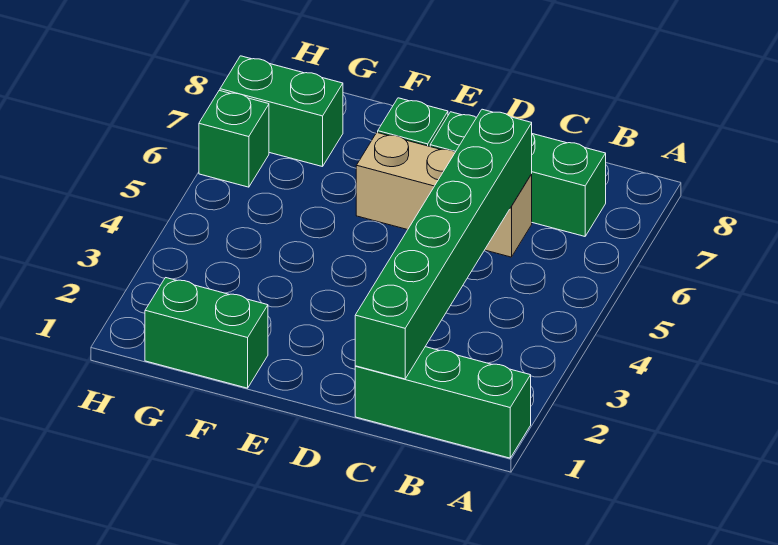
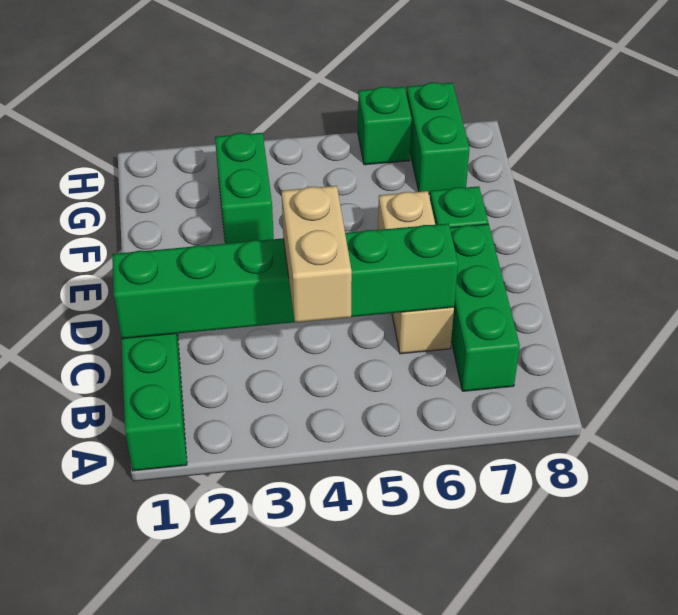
none -> tan brick B4:C4 level 3
green brick F1:G1 level 1 -> green brick F3:G3 level 1

